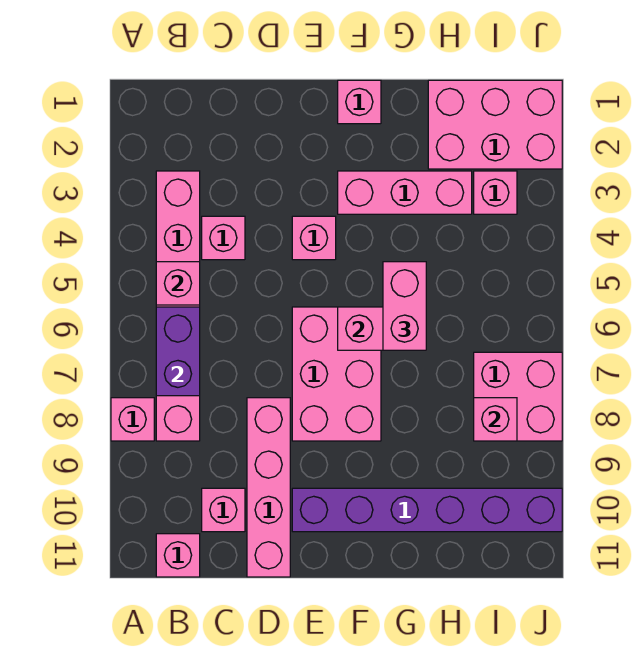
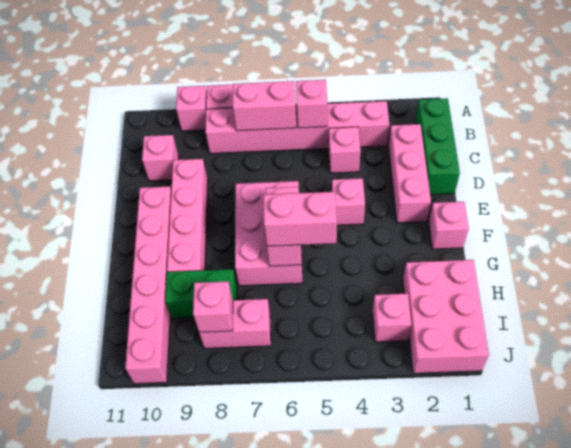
none -> green brick B1:D1 level 1
purple brick B6:B7 level 2 -> pink brick B6:B7 level 2
pink brick B11 level 1 -> pink brick A9 level 1
pink brick D8:D11 level 1 -> pink brick D9:G9 level 1
pink brick E6:F8 level 1 -> pink brick E6:G7 level 1
purple brick E10:J10 level 1 -> pink brick E10:J10 level 1
pink brick F3:H3 level 1 -> pink brick C2:E2 level 1
none -> green brick H8:H9 level 1
pink brick I7:J8 level 1 -> pink brick I7:I8 level 1

